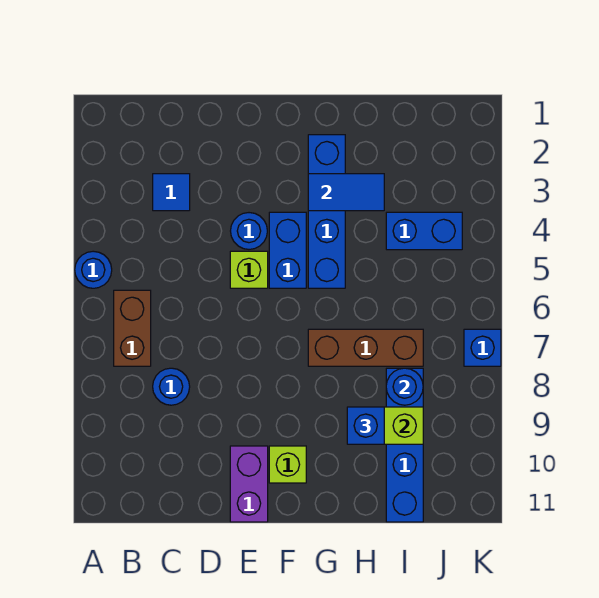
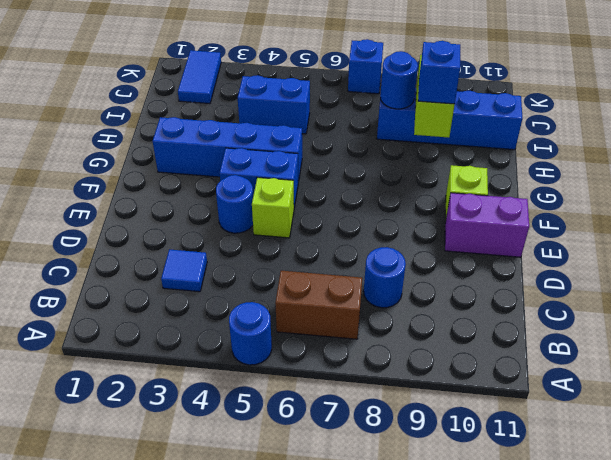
blue tile G3:H3 level 2 -> blue tile J2:K2 level 1
brown brick G7:I7 level 1 -> none
blue brick I4:J4 level 1 -> blue brick I4:I5 level 1

